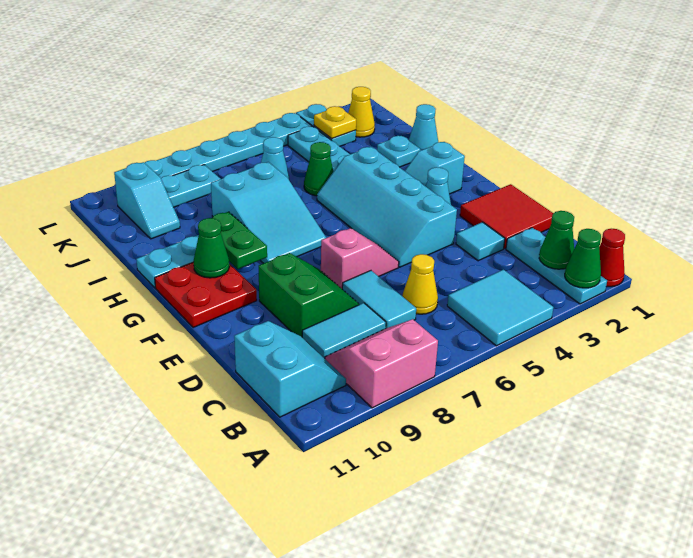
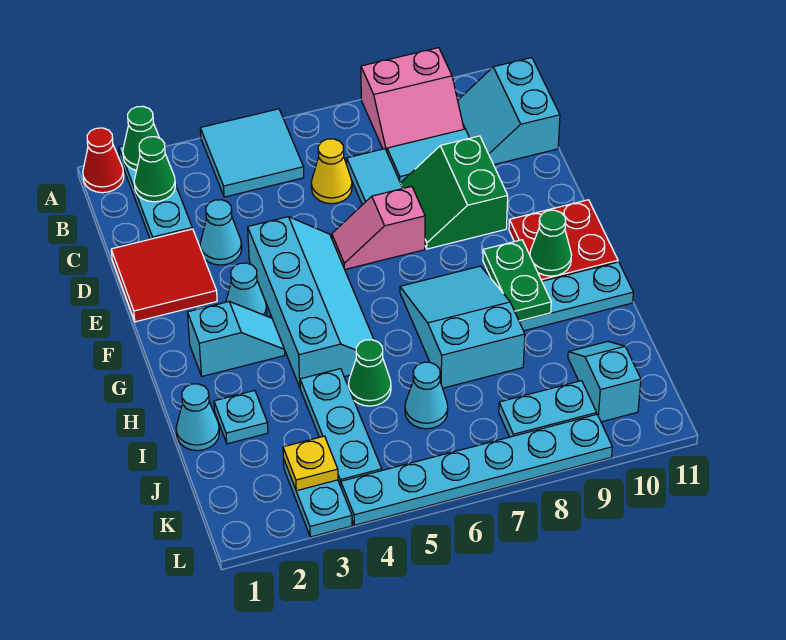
cyan tile D3 level 1 -> cyan cone D3 level 1
yellow cone K2 level 1 -> none

